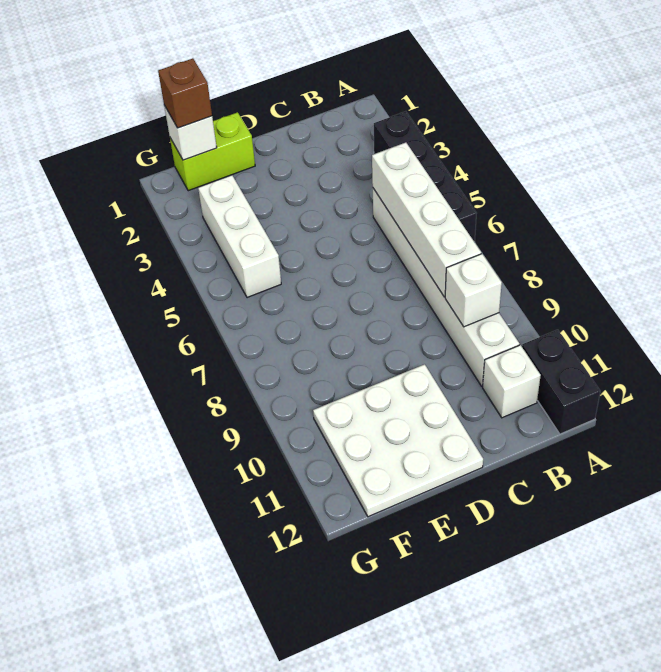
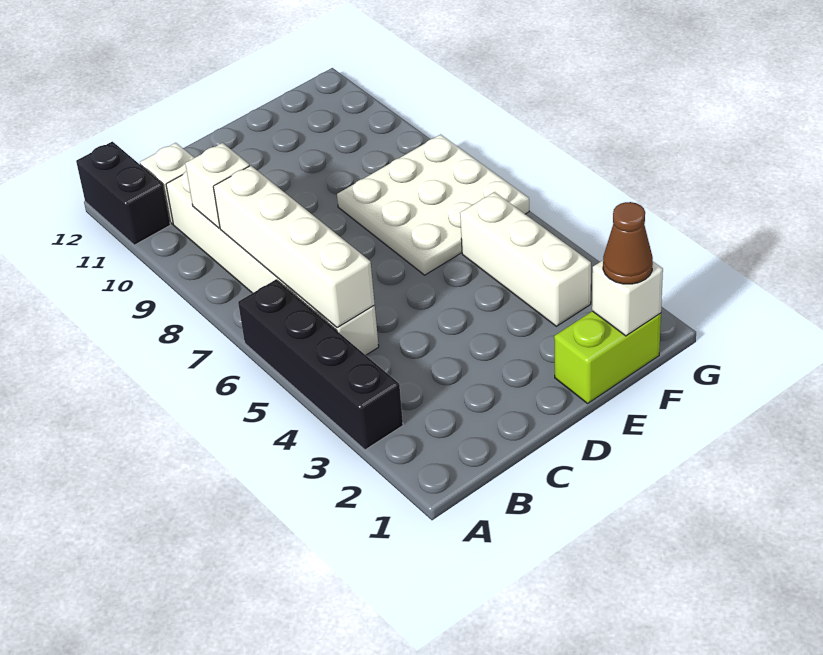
white plate D10:F12 level 1 -> white plate E6:G8 level 1
brown brick F1 level 3 -> brown cone F1 level 3

